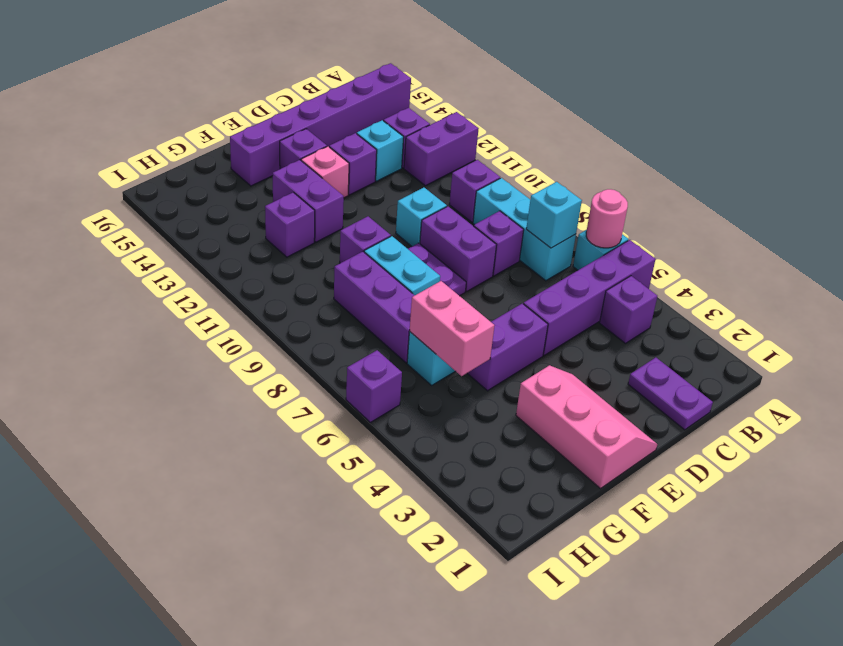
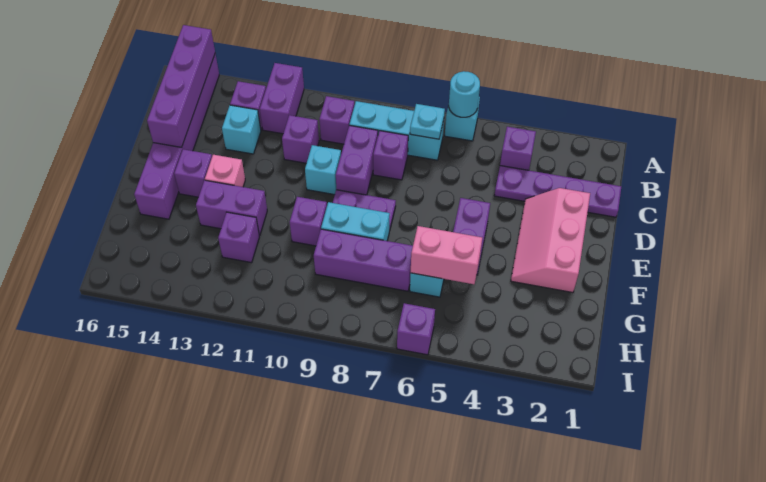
purple brick A5:D5 level 1 -> purple brick A15:D15 level 2
pink round brick A6 level 2 -> cyan round brick A6 level 2
cyan brick B7 level 2 -> cyan plate B7 level 2
purple plate C1:C2 level 1 -> purple plate C1:C4 level 1
purple brick D8:D9 level 1 -> purple brick C9:D9 level 1
purple brick D13 level 1 -> purple brick C11 level 1
pink slope E1:F3 level 1 top F -> pink slope D2:F3 level 1 top 2

